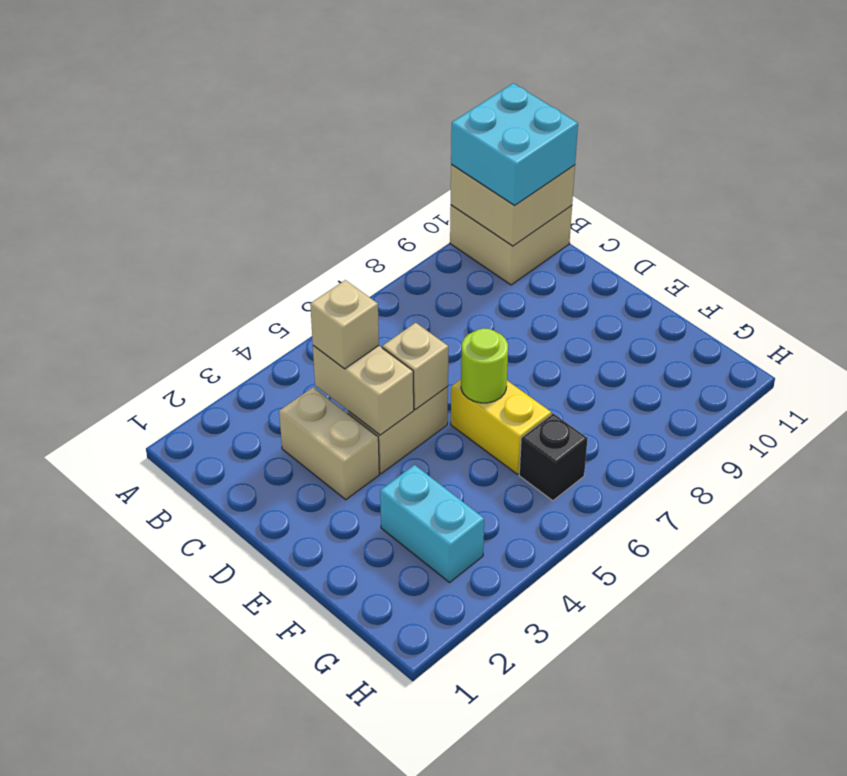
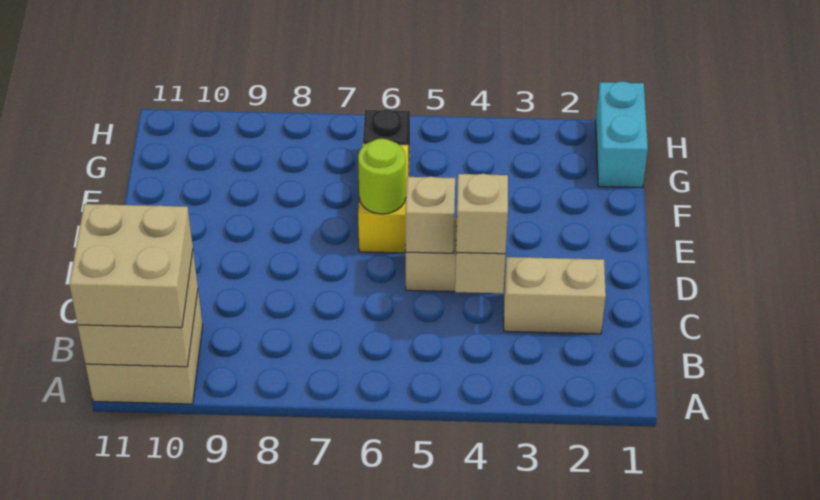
cyan brick A10:B11 level 3 -> tan brick A10:B11 level 3
tan brick C3:D3 level 1 -> tan brick C2:C3 level 1
cyan brick F3:G3 level 1 -> cyan brick G1:H1 level 1

